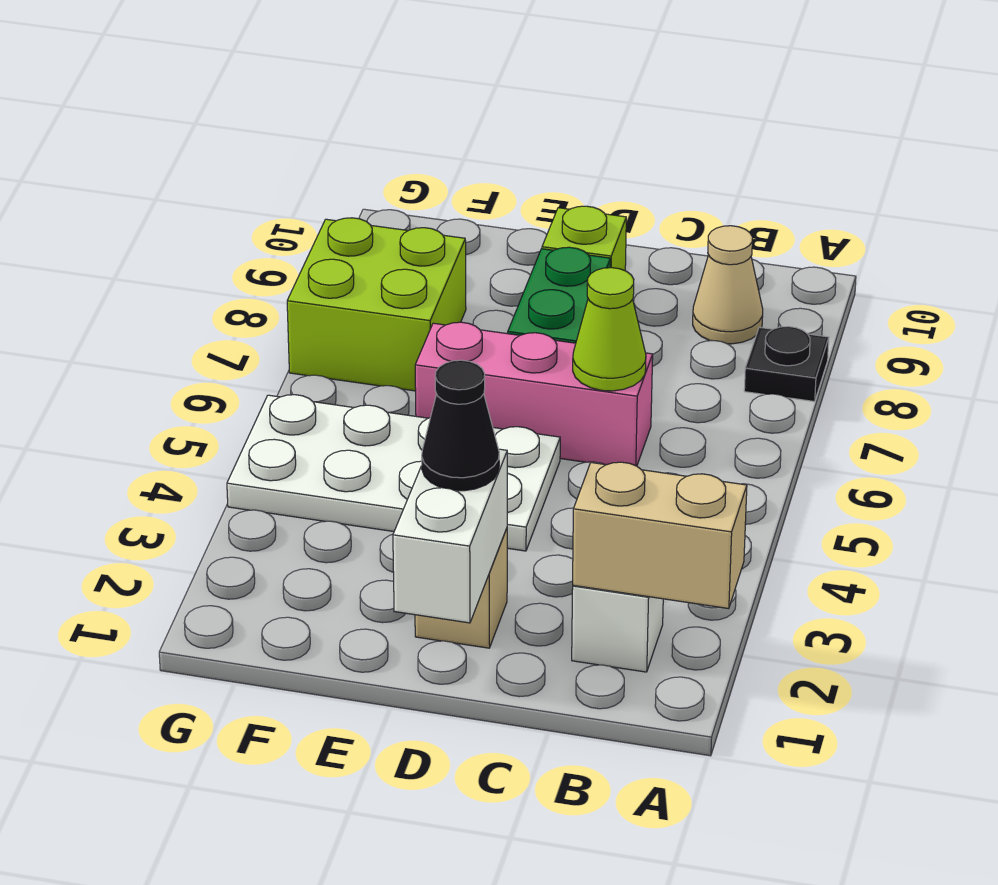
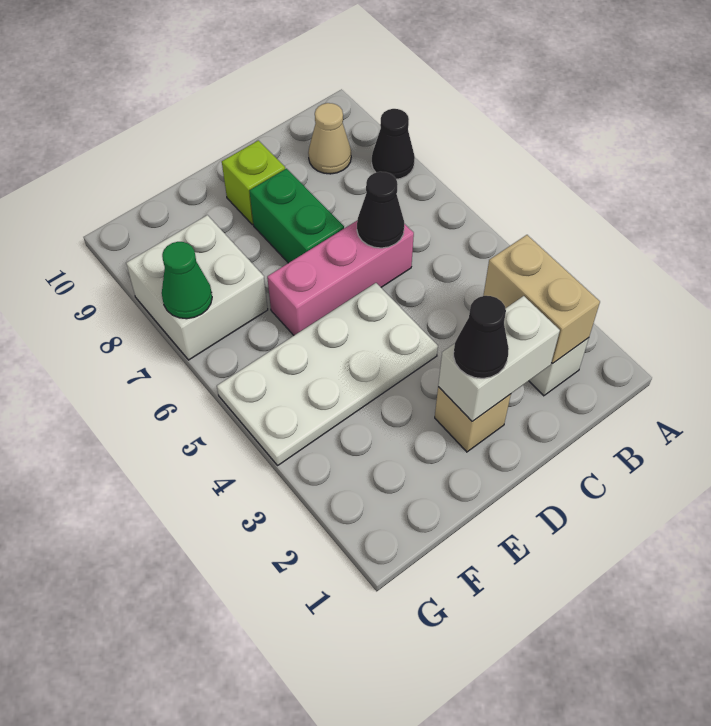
tan brick A2:B2 level 2 -> tan brick B2:B3 level 2
black plate A8 level 1 -> black cone A8 level 1
lime cone C6 level 2 -> black cone C6 level 2
white brick D1:D2 level 2 -> white brick C2:D2 level 2
lime brick F7:G8 level 1 -> white brick F7:G8 level 1
none -> green cone G7 level 2

